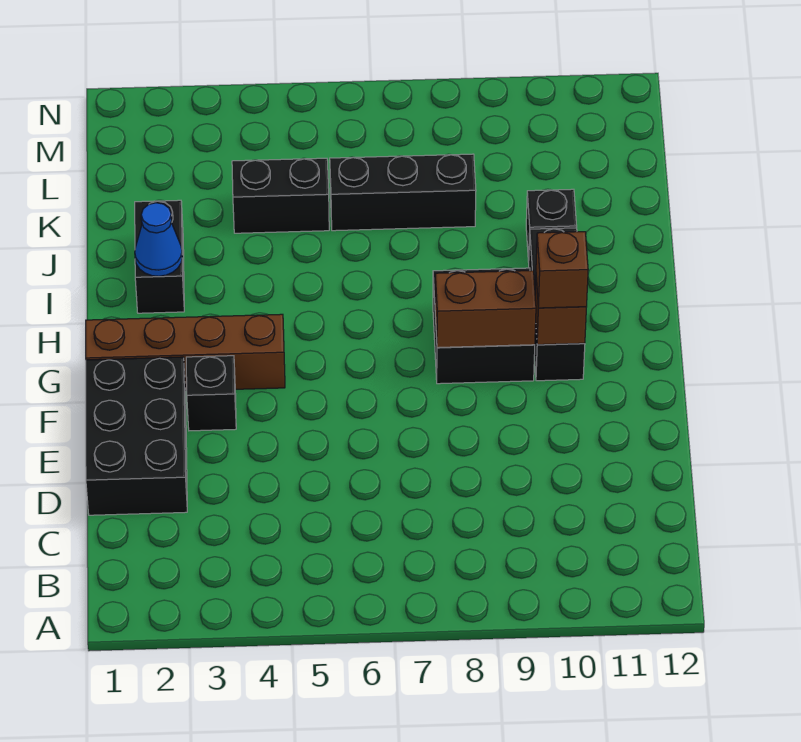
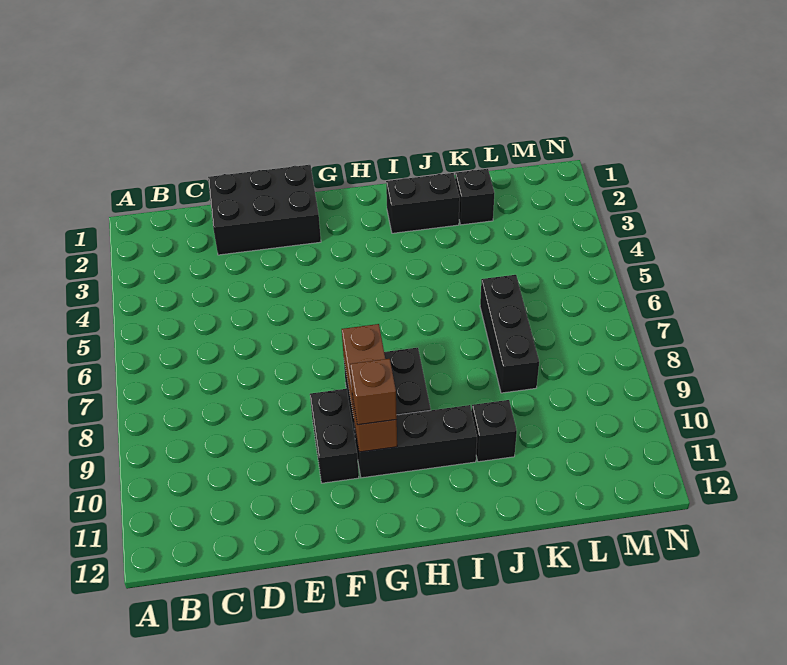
black brick F3 level 1 -> black brick K2 level 1
brown brick G1:G4 level 1 -> none
blue cone I2 level 2 -> none
black brick K4:K5 level 1 -> black brick F9:F10 level 1

